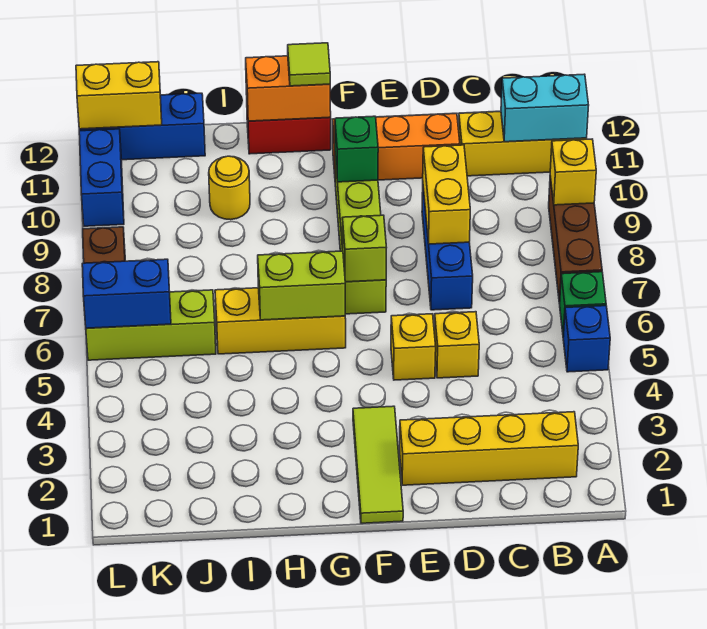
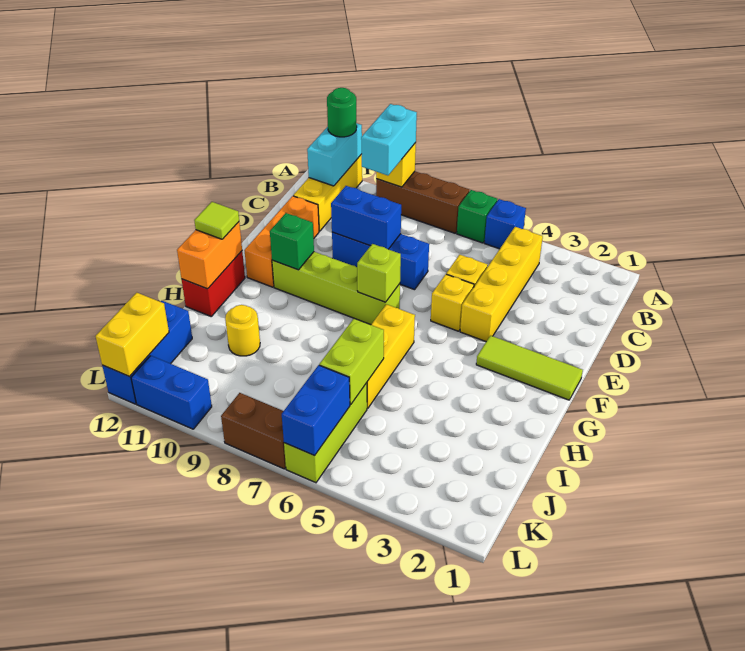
none -> cyan brick A9:B9 level 3
none -> green round brick A11 level 3
yellow brick B2:E2 level 1 -> yellow brick B4:E4 level 1
yellow brick D8:D9 level 2 -> blue brick D8:D9 level 2
lime brick G6:H6 level 2 -> lime brick I6:J6 level 2

